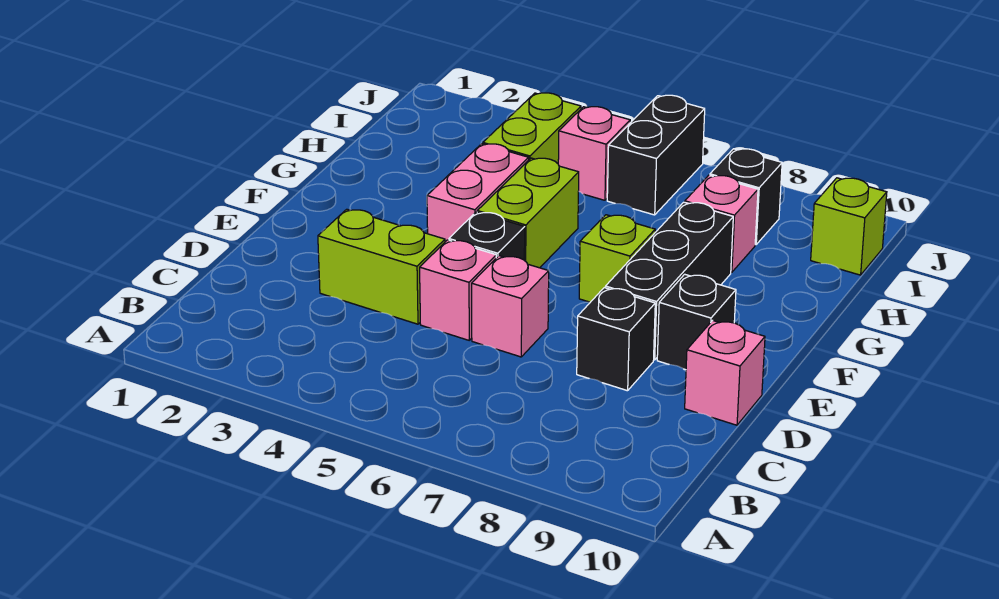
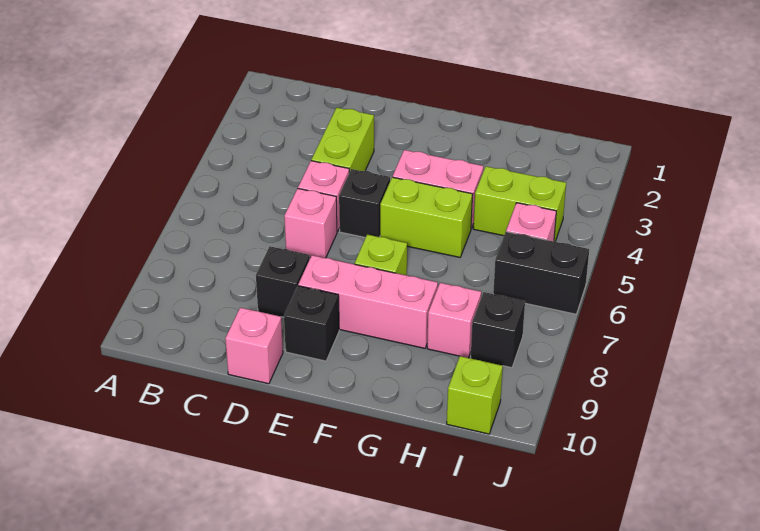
black brick E8:G8 level 1 -> pink brick E8:G8 level 1

